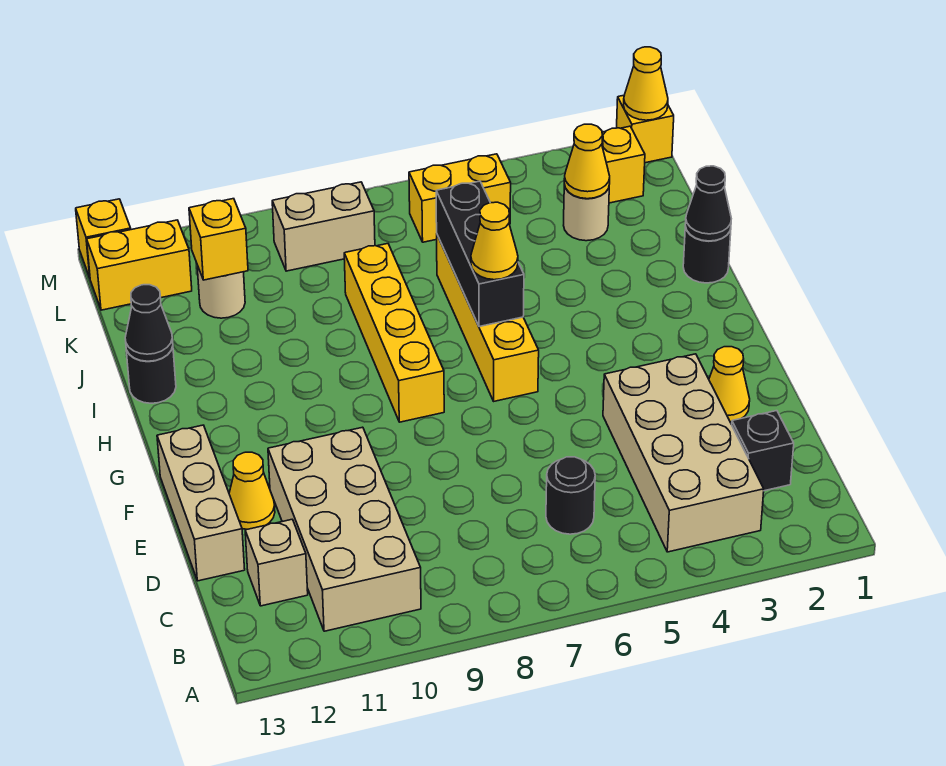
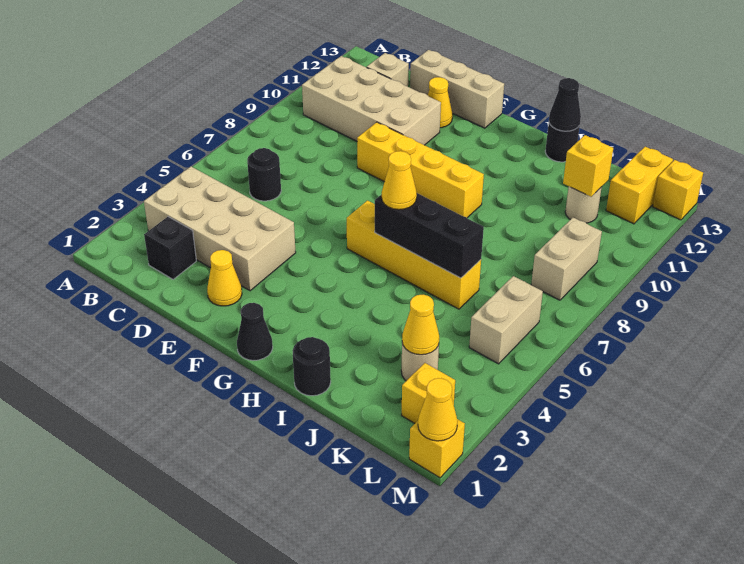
yellow brick G8:J8 level 1 -> yellow brick E9:H9 level 1
black cone I1 level 2 -> black cone G1 level 1
yellow brick L5:L6 level 1 -> tan brick L5:L6 level 1

